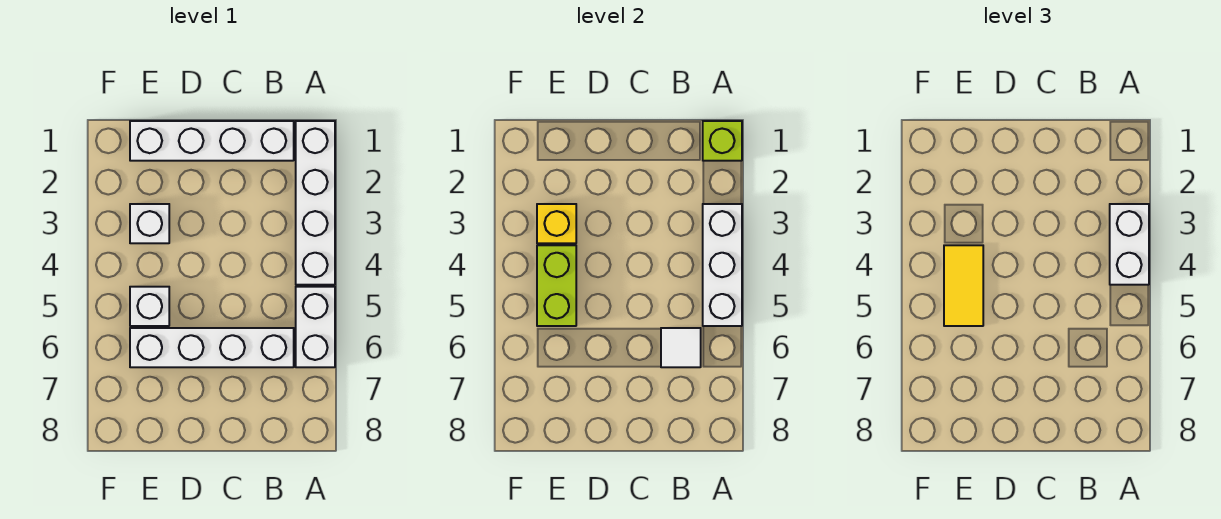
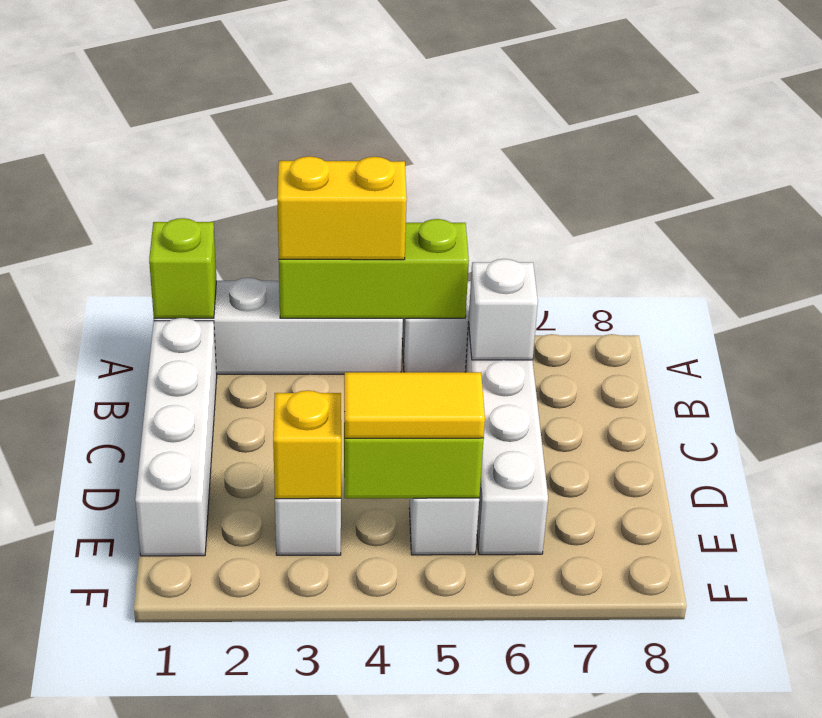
white brick A3:A5 level 2 -> lime brick A3:A5 level 2
white brick A3:A4 level 3 -> yellow brick A3:A4 level 3
white tile B6 level 2 -> white brick B6 level 2

